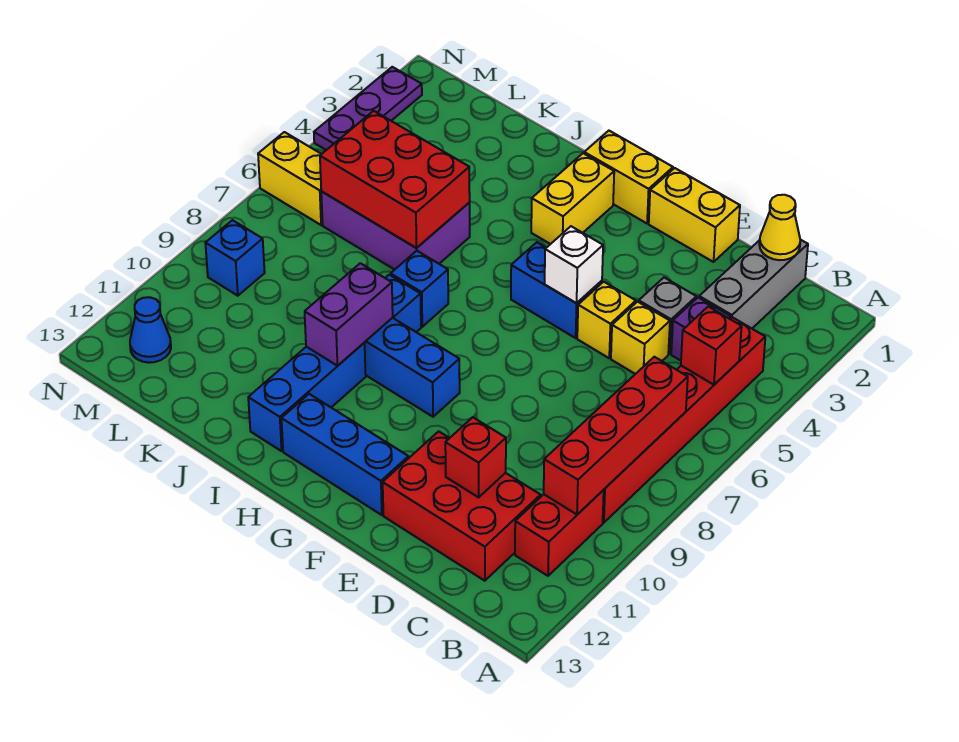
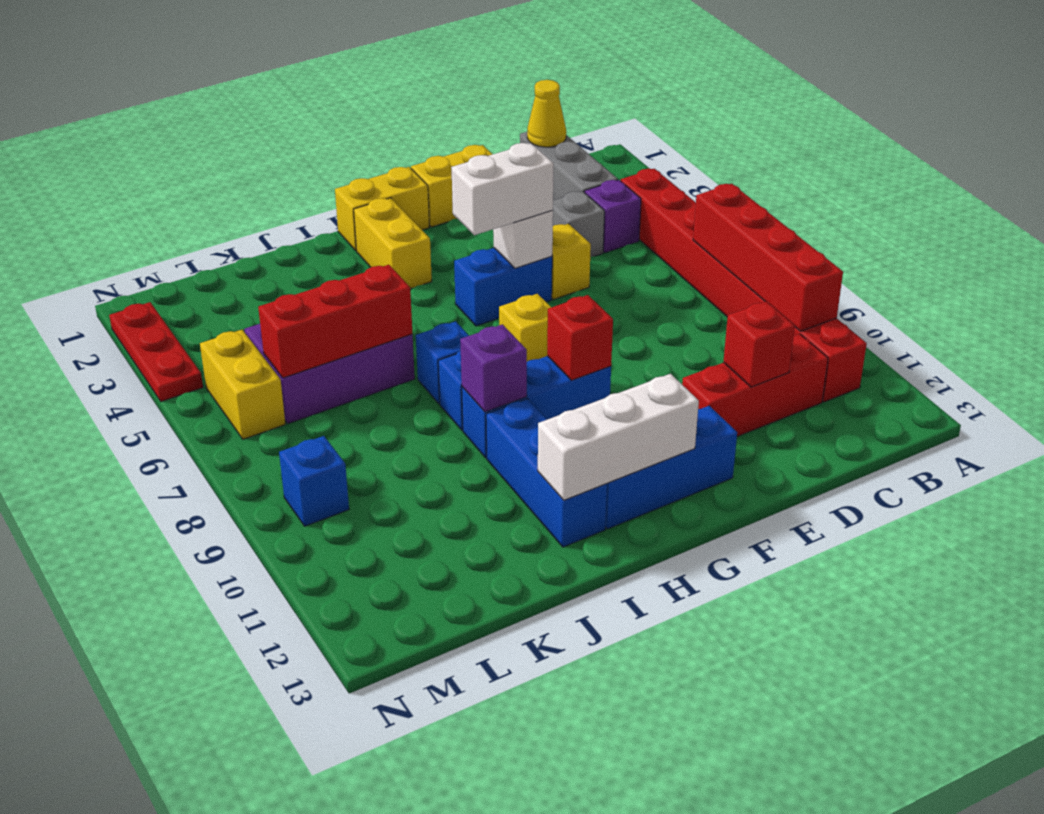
red brick B5 level 2 -> red brick G9 level 2
red brick C11:E12 level 1 -> red brick C11:E11 level 1
yellow brick D5 level 1 -> yellow brick G7 level 1
none -> white brick F5:G5 level 3
none -> white brick G12:I12 level 2
purple brick I9:I10 level 2 -> purple brick I9 level 2
red brick J5:L6 level 2 -> red brick J6:L6 level 2
yellow brick M6:N6 level 1 -> yellow brick M5:M6 level 1
blue cone M12 level 1 -> none
purple plate N2:N4 level 1 -> red plate N2:N4 level 1

